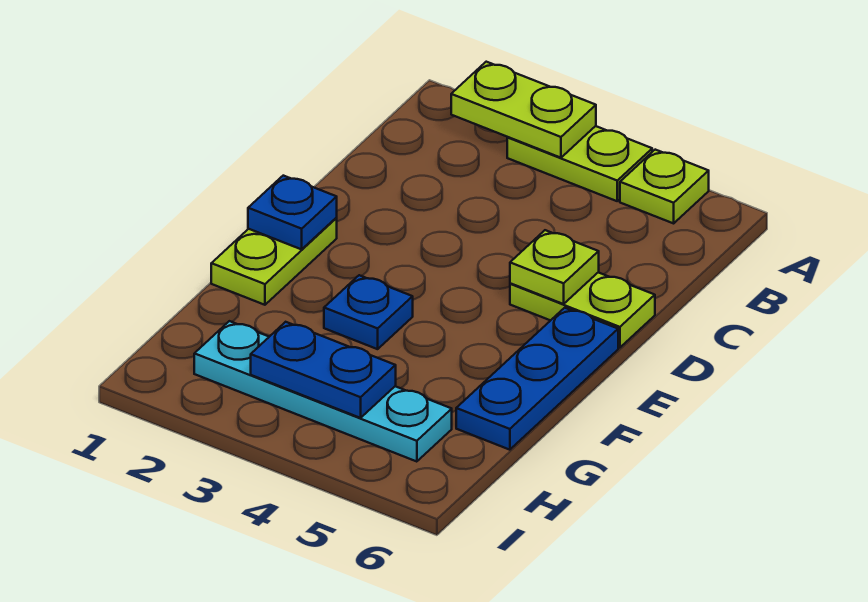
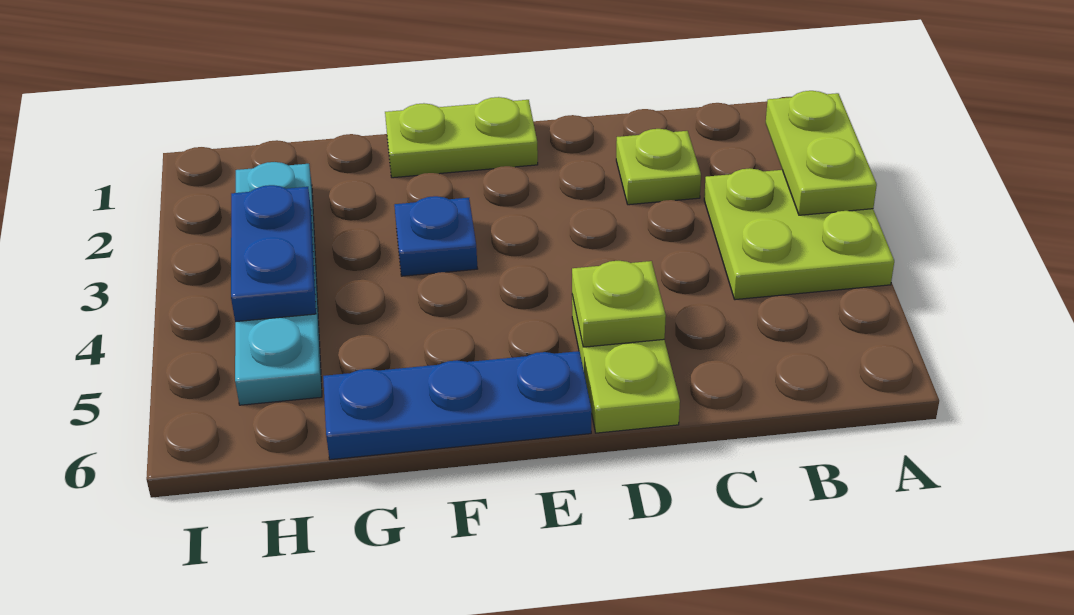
lime plate A3:A4 level 1 -> lime plate A3:B4 level 1
lime plate A5 level 1 -> lime plate C2 level 1
blue plate E1 level 2 -> none

